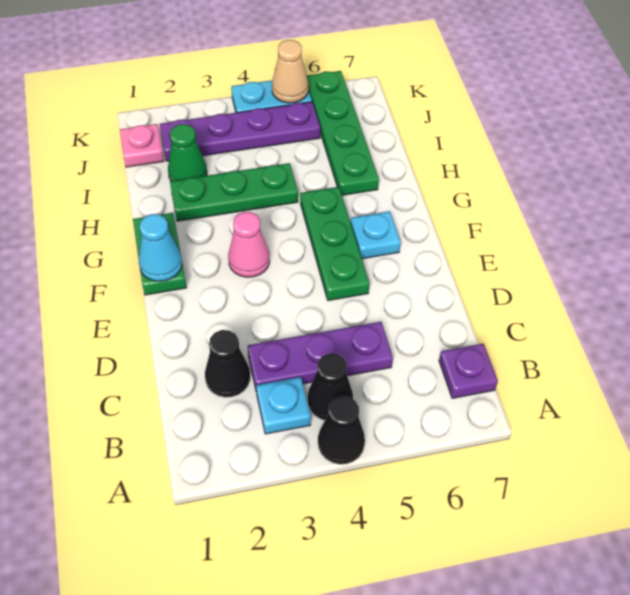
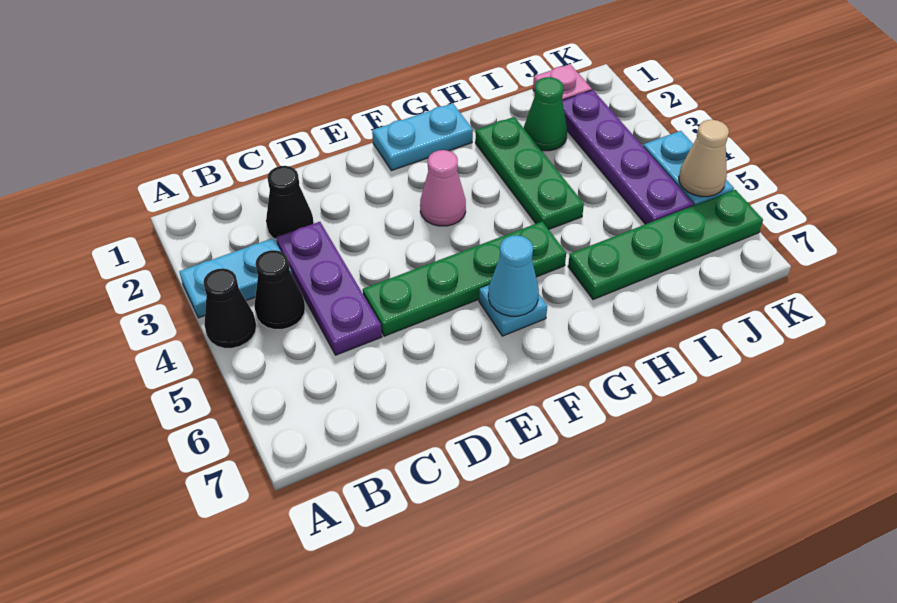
cyan plate B3 level 1 -> cyan plate A3:B3 level 1
purple plate B7 level 1 -> none
green plate E5:G5 level 1 -> green plate D5:G5 level 1
green plate F1:G1 level 1 -> cyan plate F1:G1 level 1
cyan cone F1 level 2 -> cyan cone F6 level 2

